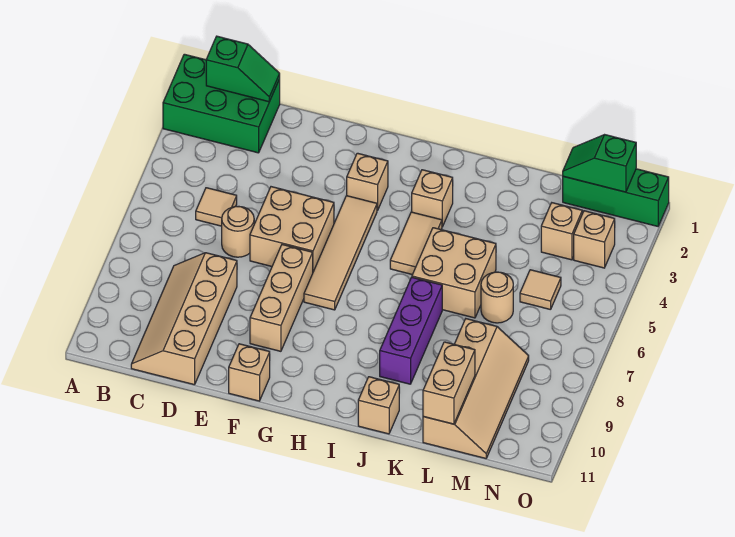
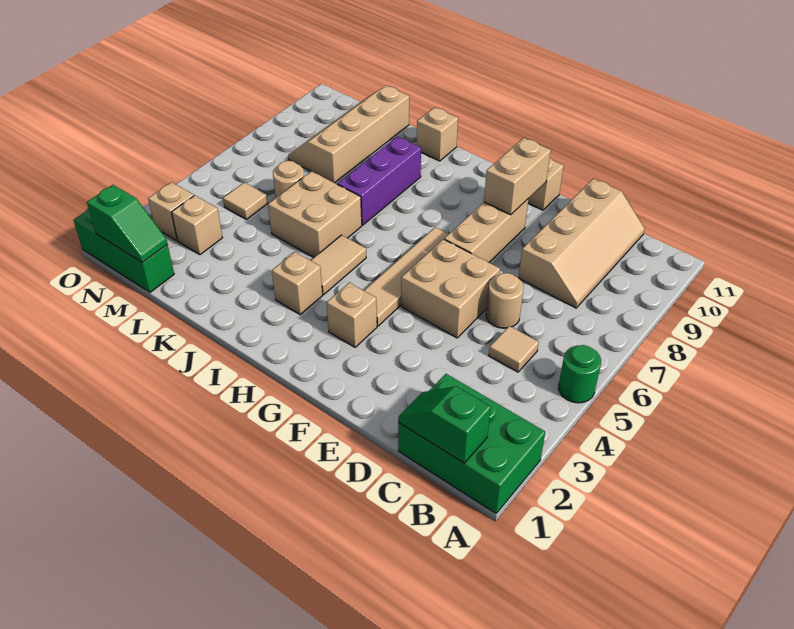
none -> green round brick A5 level 1
tan brick L10:L11 level 2 -> tan brick F9:F10 level 2

